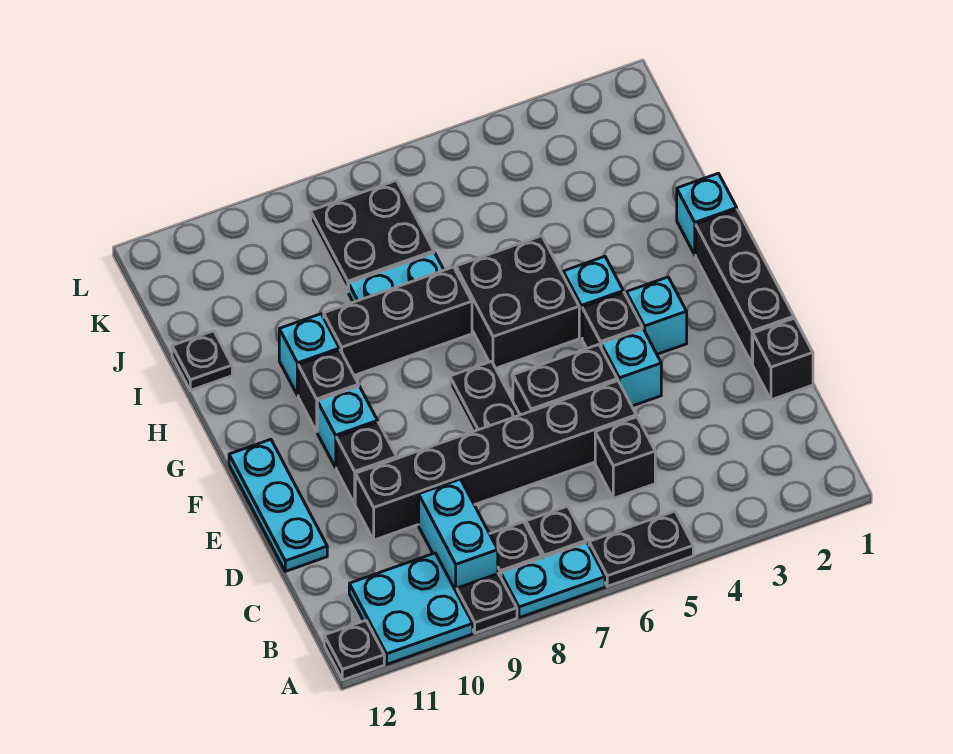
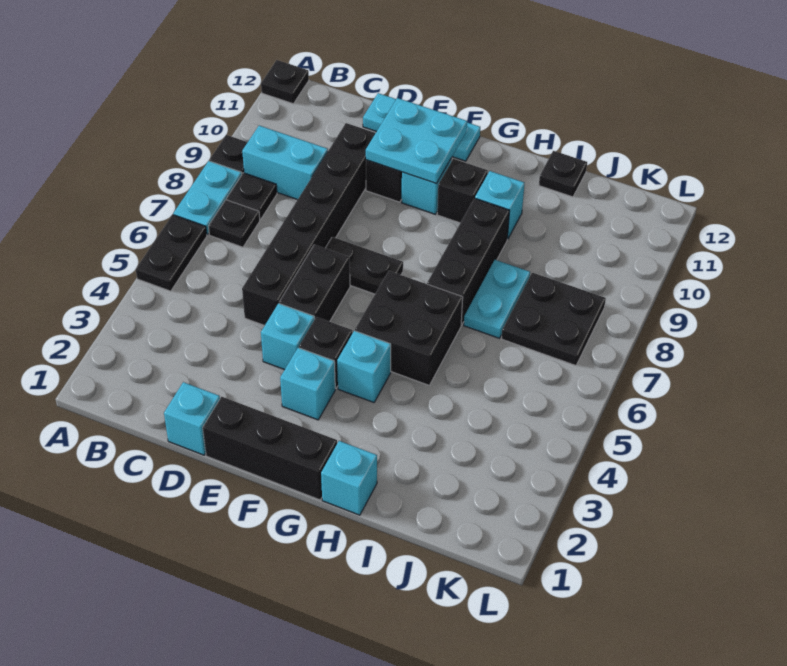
cyan plate A10:B11 level 1 -> cyan plate E10:F11 level 2
black brick C5 level 1 -> none
black brick D1 level 1 -> cyan brick D1 level 1

